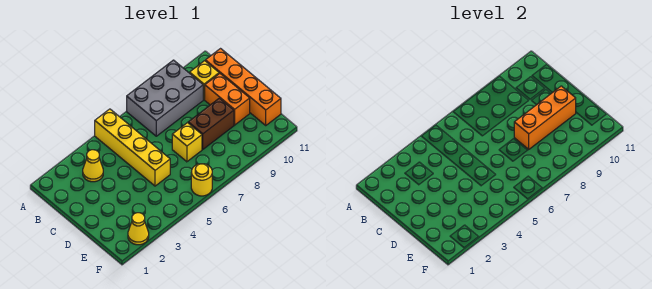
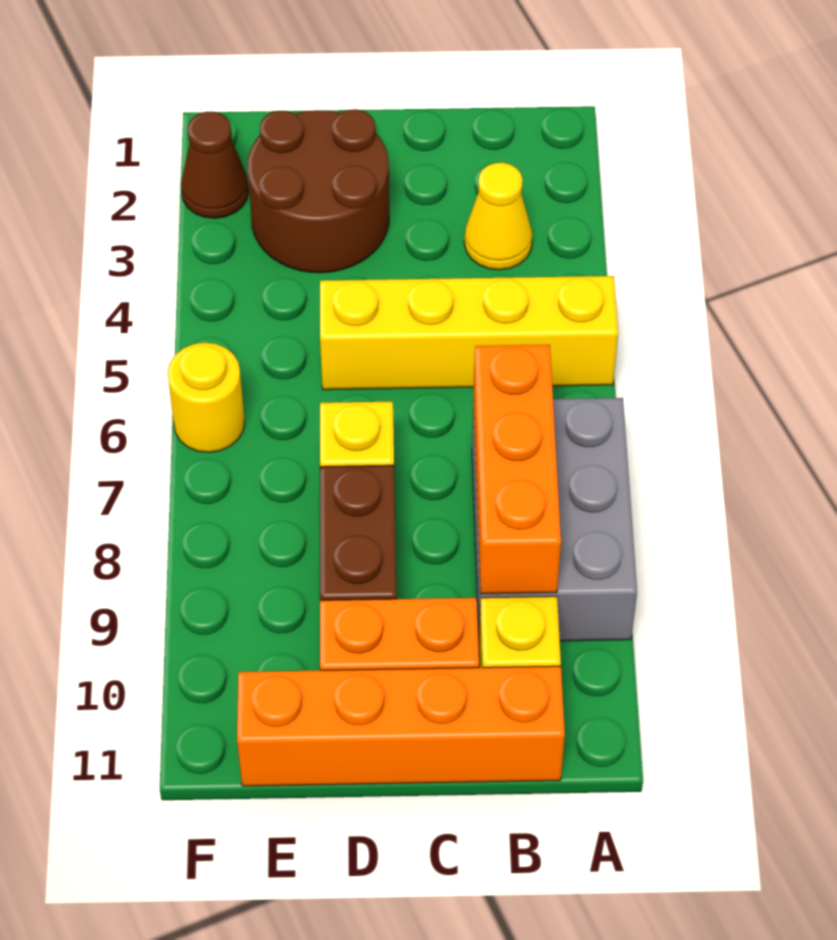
none -> brown round brick D2:E3 level 1
orange brick D8:D10 level 2 -> orange brick B7:B9 level 2
yellow cone F2 level 1 -> brown cone F2 level 1

